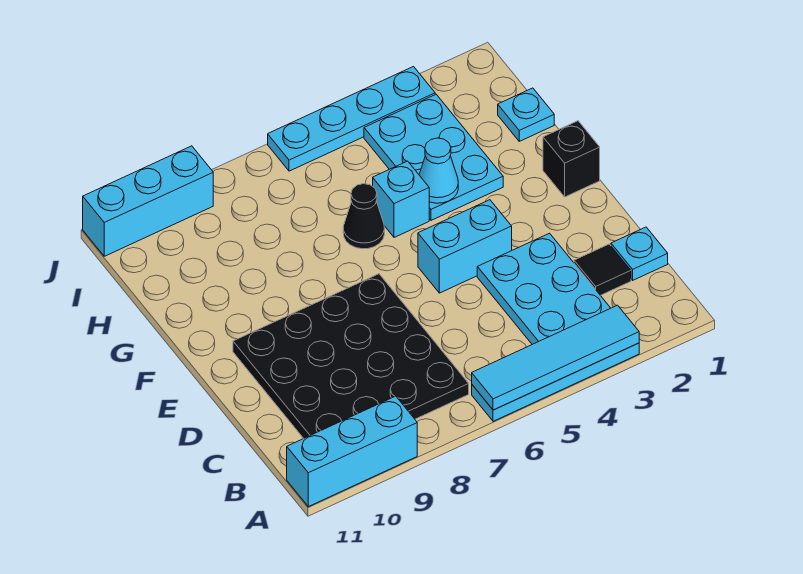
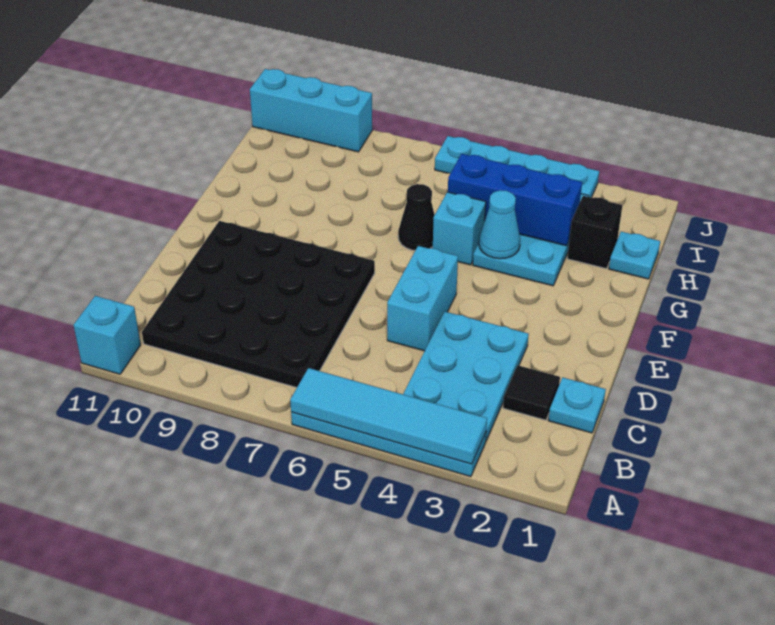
cyan brick A9:A11 level 1 -> cyan brick A11 level 1
cyan brick E4:E5 level 1 -> cyan brick D5:E5 level 1
black brick F1 level 1 -> black brick H2 level 1
none -> blue brick H3:H5 level 2

